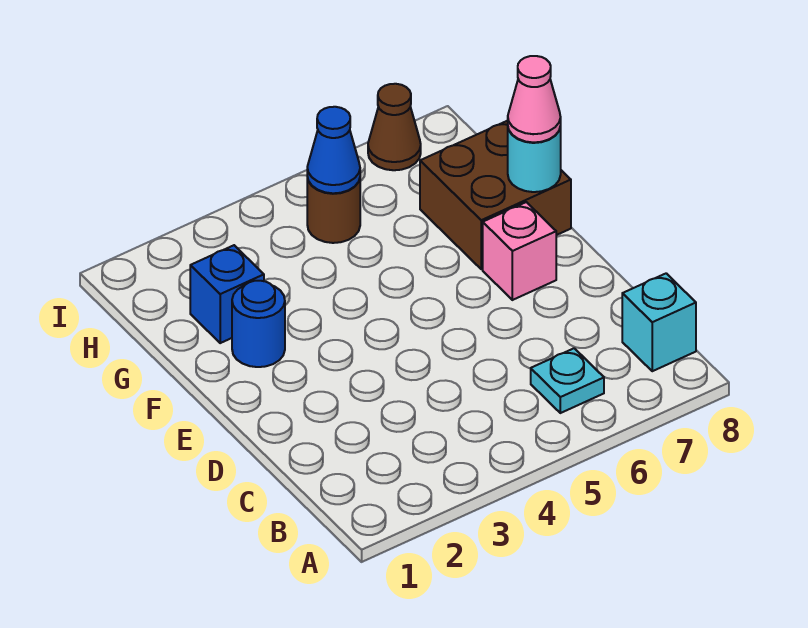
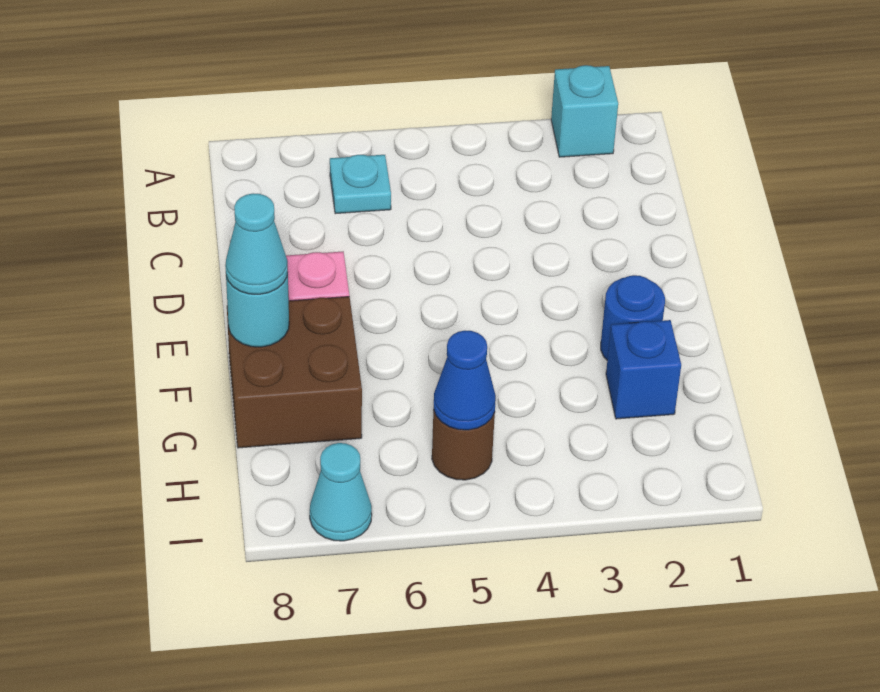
cyan brick B8 level 1 -> cyan brick A2 level 1
pink cone F8 level 3 -> cyan cone F8 level 3
brown cone I7 level 1 -> cyan cone I7 level 1

